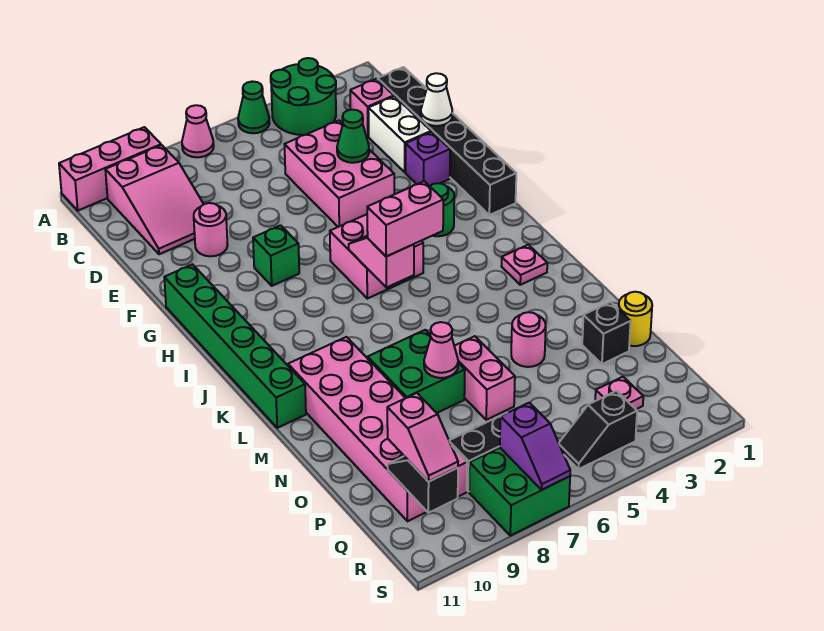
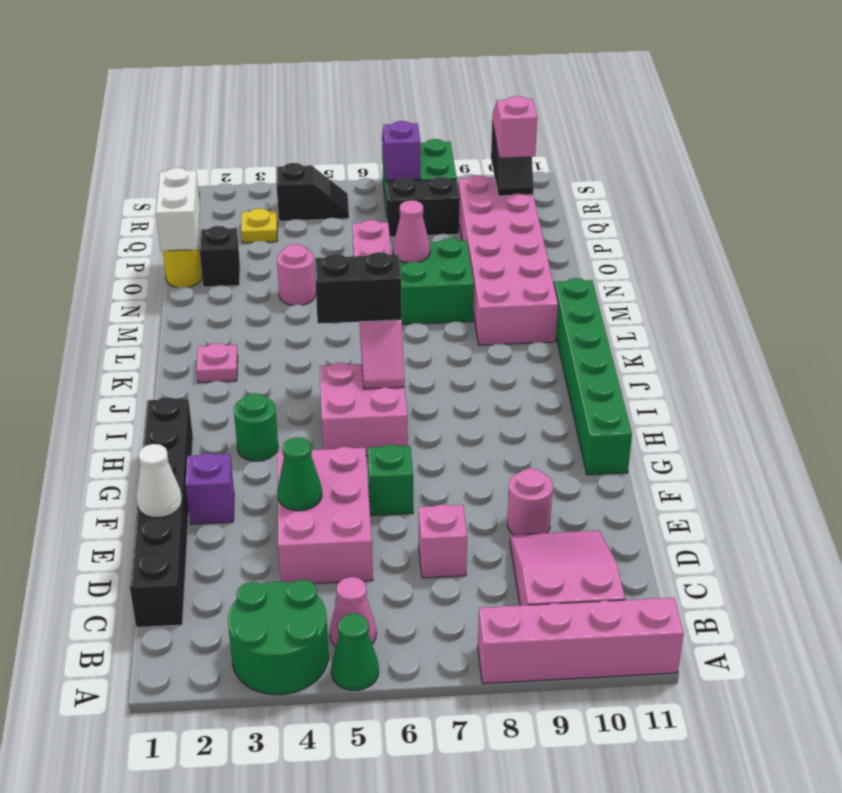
pink cone A7 level 1 -> pink cone B5 level 1
pink brick A9:A11 level 1 -> pink brick A8:A11 level 1
pink brick C2 level 1 -> pink brick D7 level 1
white brick D2:E2 level 1 -> white brick O1:P1 level 2
green brick G8 level 1 -> green brick F6 level 1
pink brick J5:J6 level 3 -> black brick J5:J6 level 3
pink plate Q3 level 1 -> yellow plate Q3 level 1

